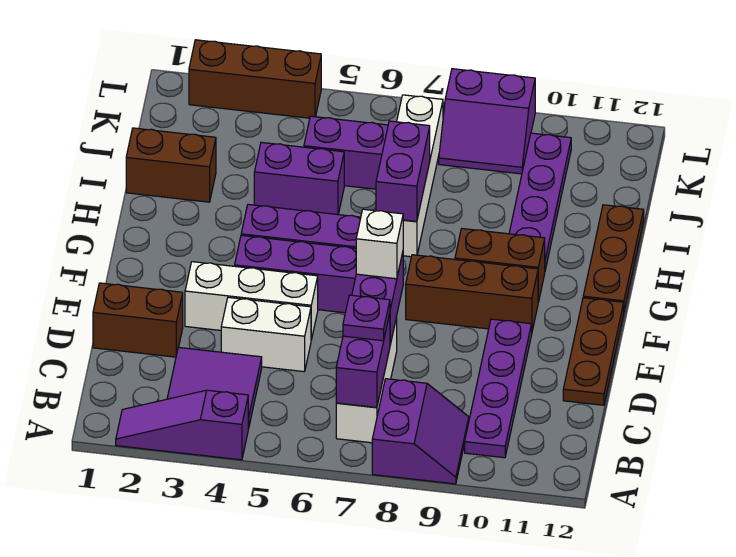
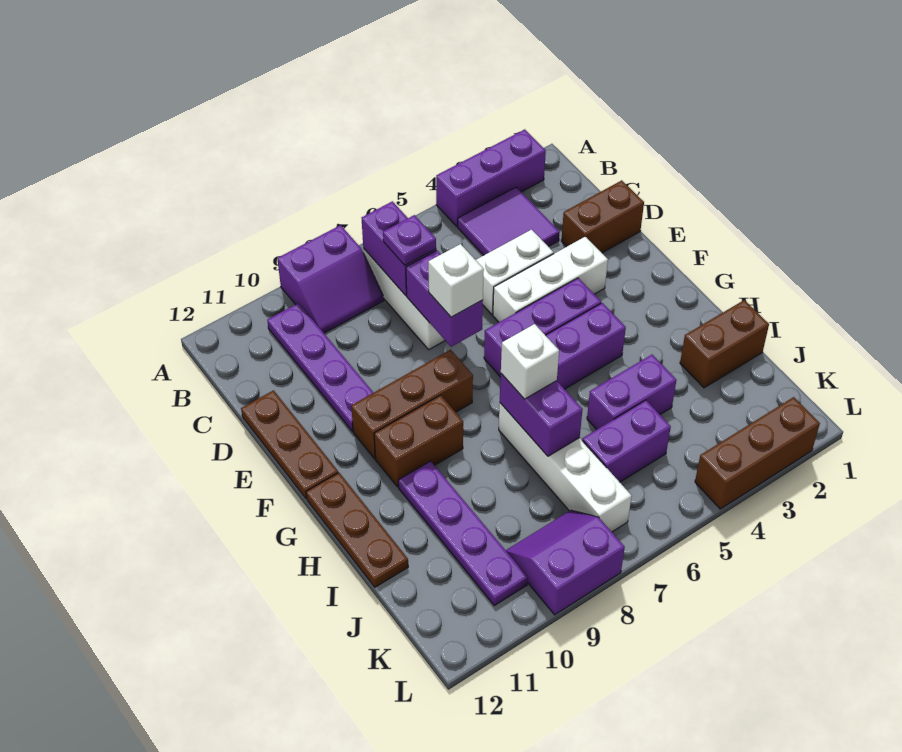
purple slope A2:A4 level 1 top 4 -> purple brick A2:A4 level 1
purple slope A8:B9 level 1 top 8 -> purple slope A8:B9 level 1 top A
none -> white brick H7 level 3

